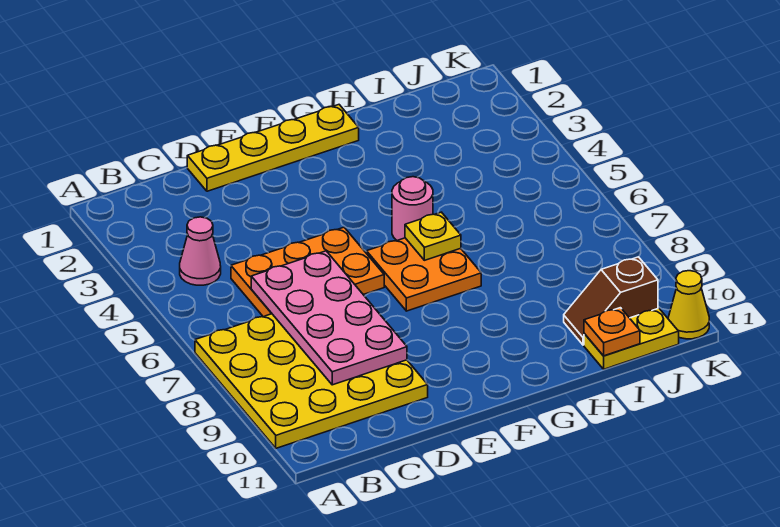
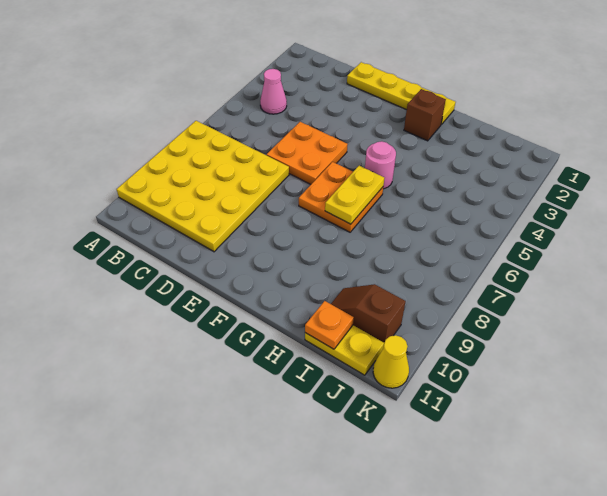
orange plate C5:E6 level 1 -> orange plate D5:E6 level 1
pink plate C6:D9 level 2 -> none
none -> brown brick G2 level 1
yellow plate G6 level 2 -> yellow plate G6:G7 level 2

